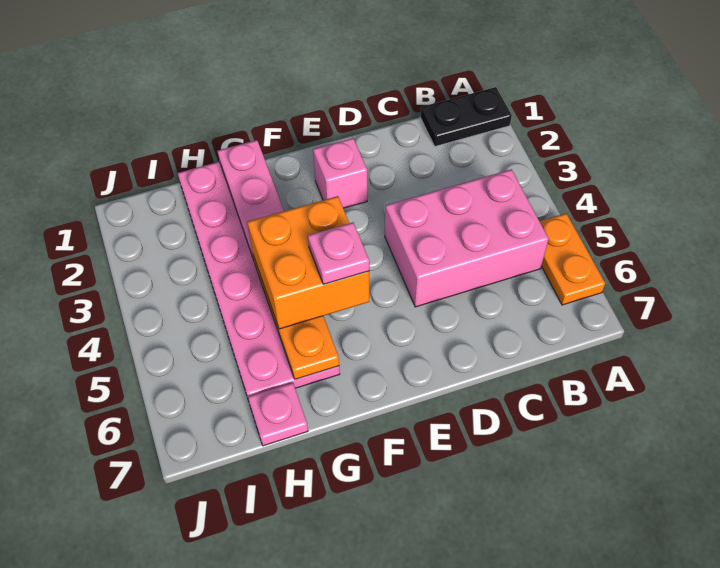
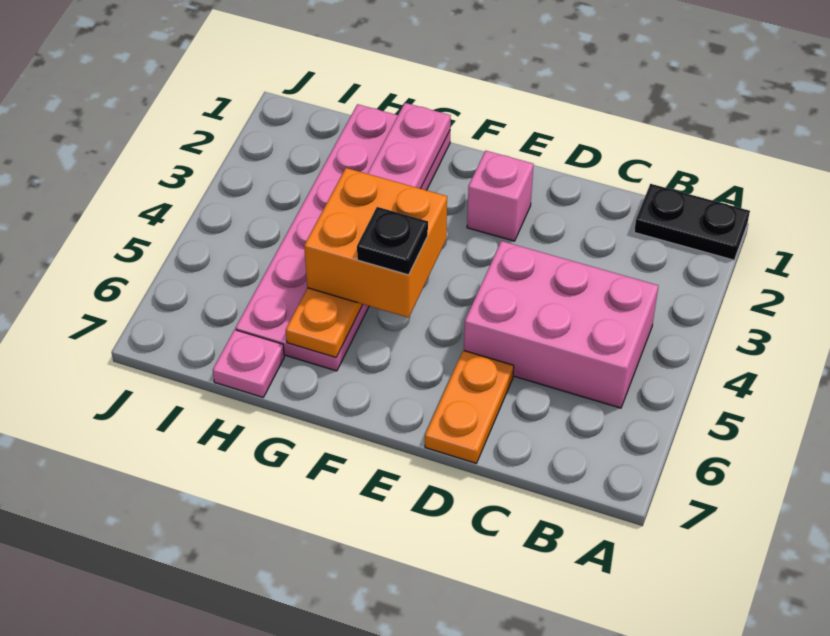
orange plate A5:A6 level 1 -> orange plate D6:D7 level 1
pink plate F5 level 4 -> black plate F5 level 4

